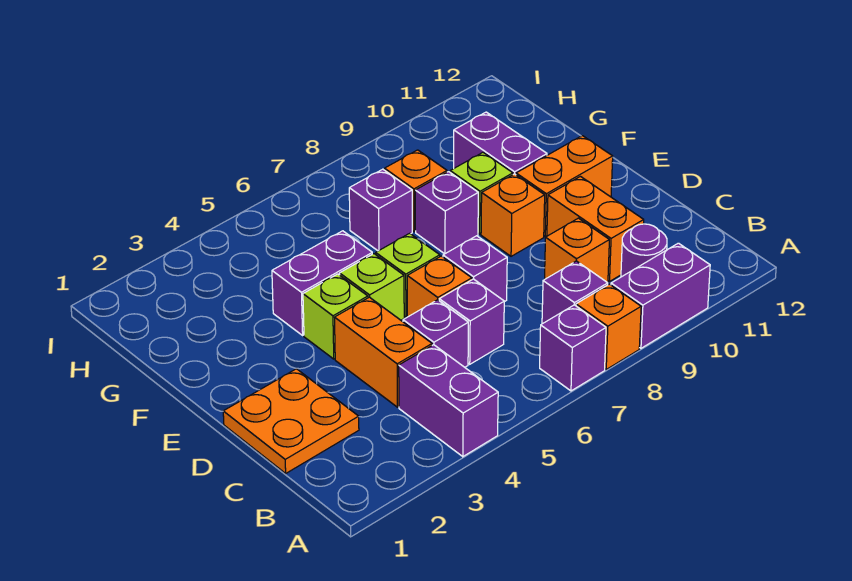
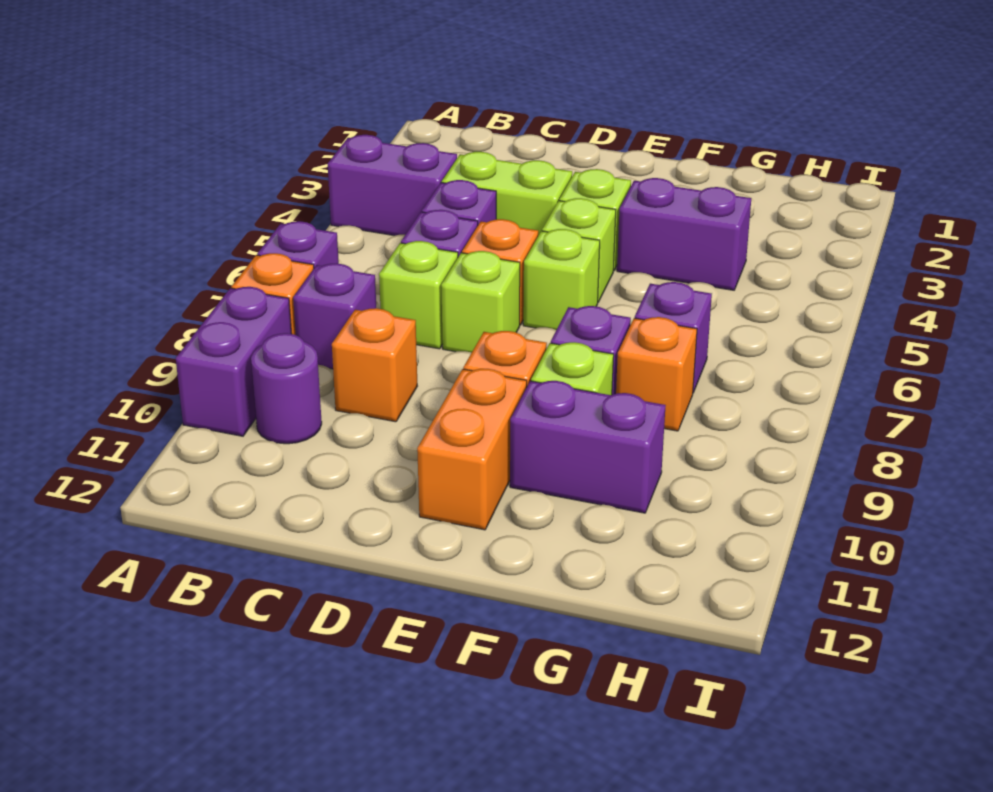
orange plate C1:D2 level 1 -> none
orange brick C4:D4 level 1 -> lime brick C4:D4 level 1
none -> lime brick C7 level 1
orange brick C10:D10 level 1 -> none
purple brick D7 level 1 -> lime brick D7 level 1
purple brick F4:F5 level 1 -> purple brick F4:G4 level 1

